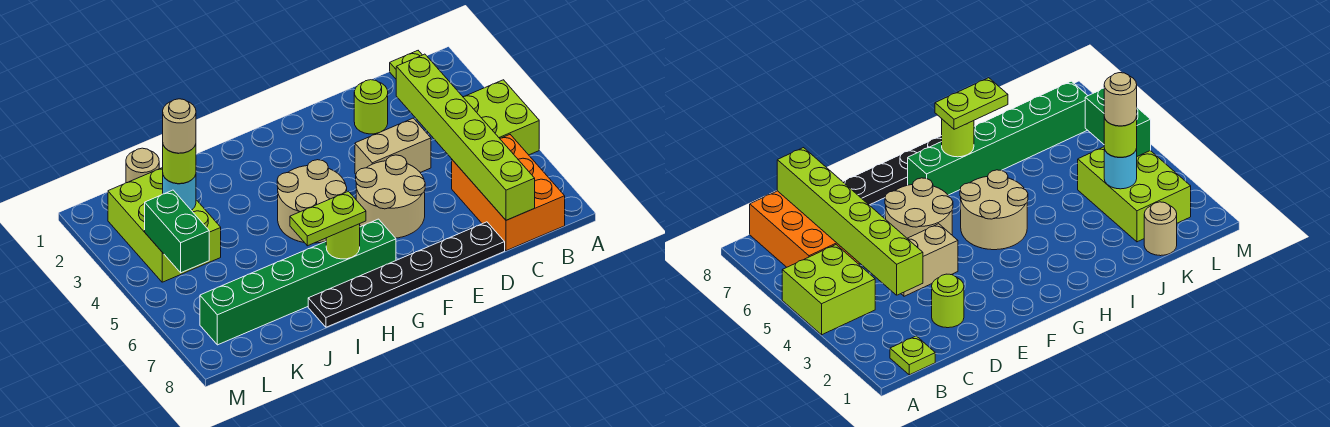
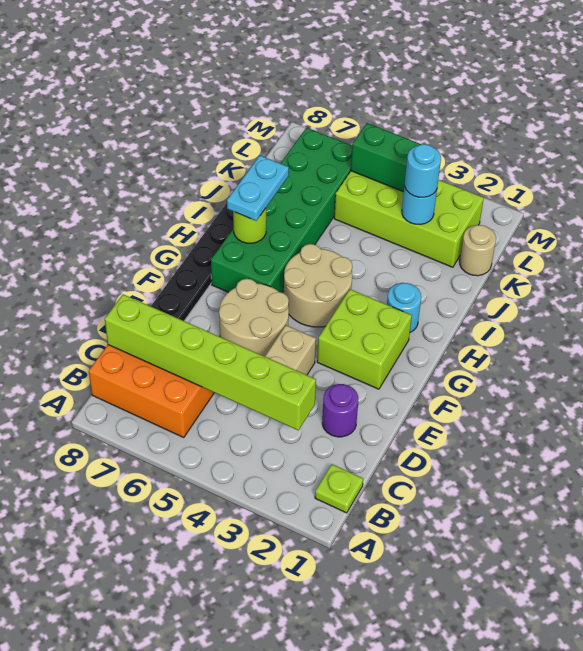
lime brick A4:B5 level 1 -> lime brick F2:G3 level 1
lime round brick D2 level 1 -> purple round brick D2 level 1
green brick G7:L7 level 1 -> green brick G6:L7 level 1
none -> cyan round brick H2 level 1
lime plate H7:I7 level 3 -> cyan plate H7:I7 level 3
lime brick K2:L4 level 1 -> lime brick K2:L5 level 1
lime round brick K3 level 3 -> cyan round brick K3 level 3
tan round brick K3 level 4 -> none

